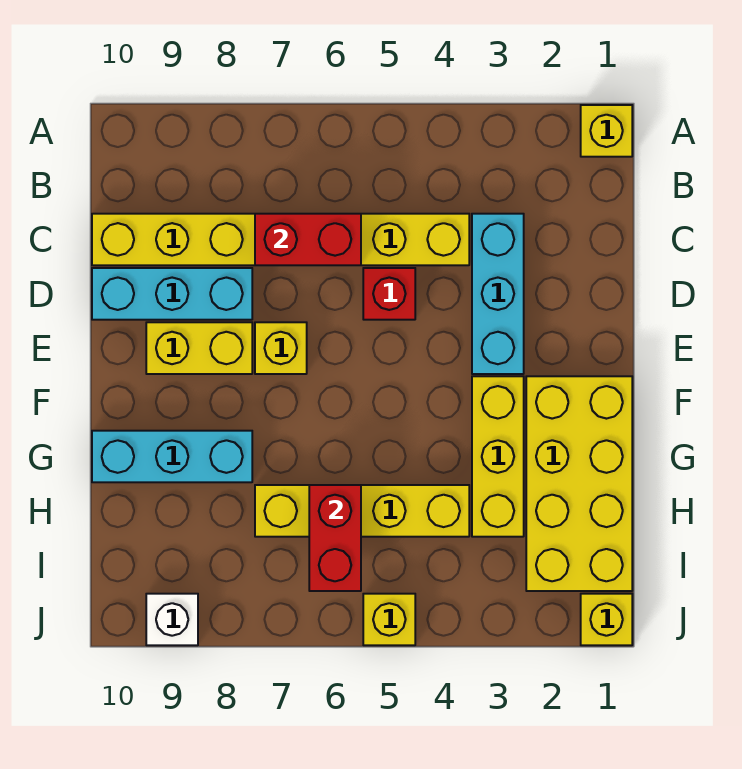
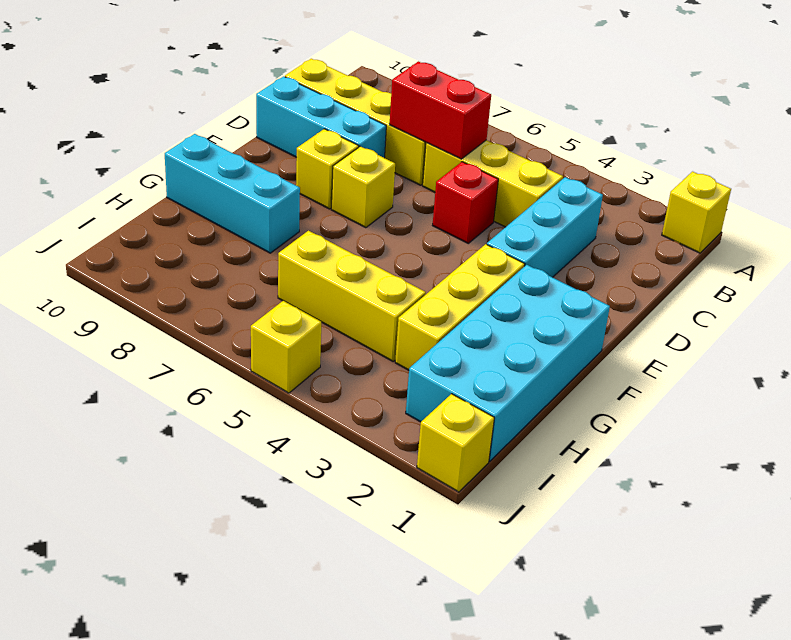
yellow brick E8:E9 level 1 -> yellow brick E8 level 1
yellow brick F1:I2 level 1 -> cyan brick F1:I2 level 1
yellow brick H4:H7 level 1 -> yellow brick H4:H6 level 1
red brick H6:I6 level 2 -> none
white brick J9 level 1 -> none

